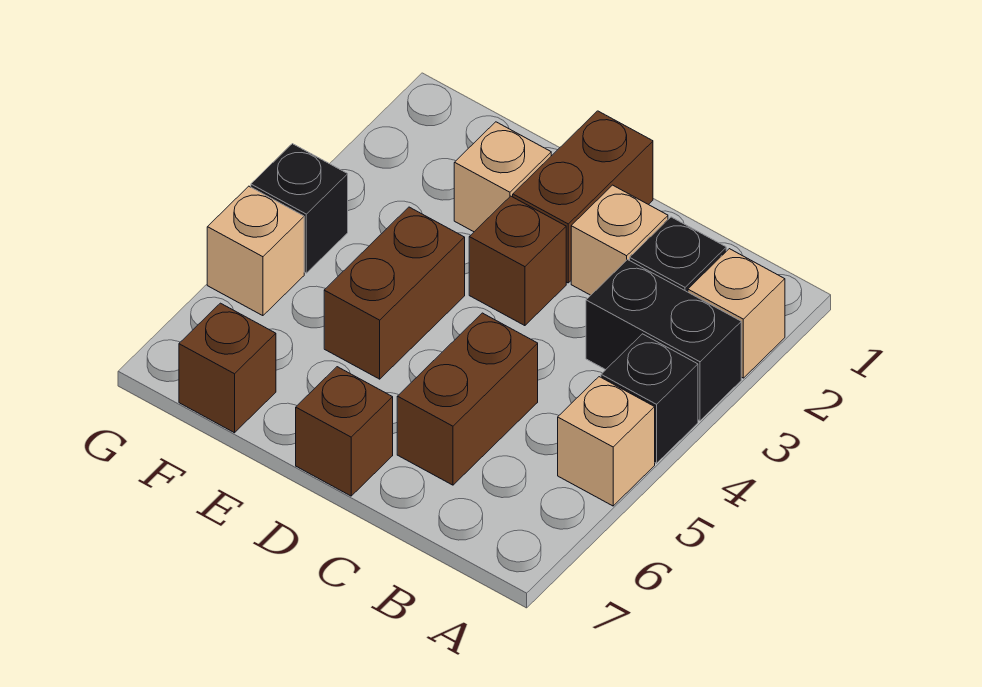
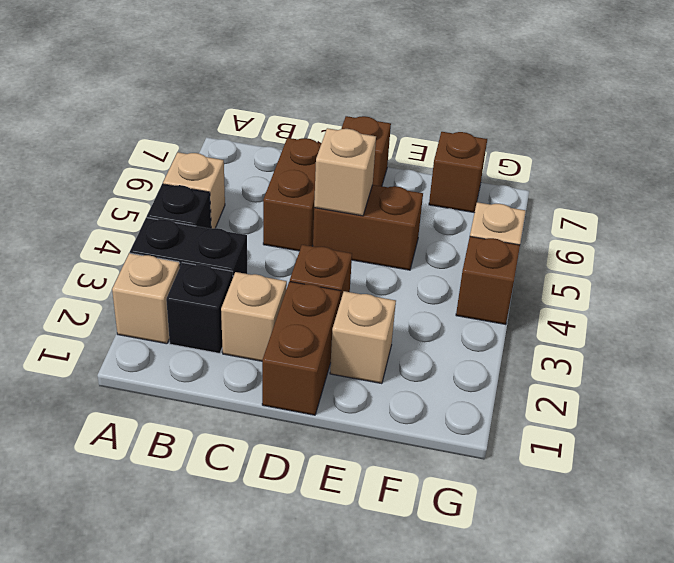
none -> tan brick D5 level 2
brown brick E4:E5 level 1 -> brown brick D5:E5 level 1
black brick G4 level 1 -> brown brick G4 level 1

